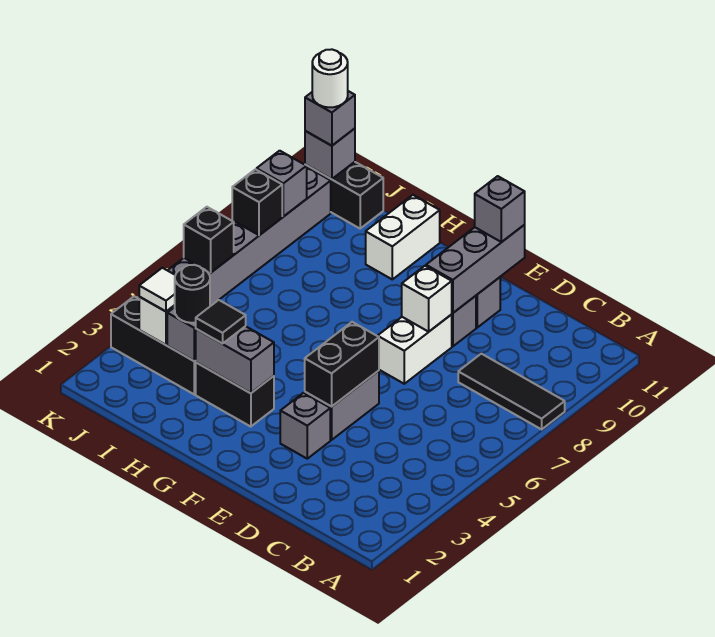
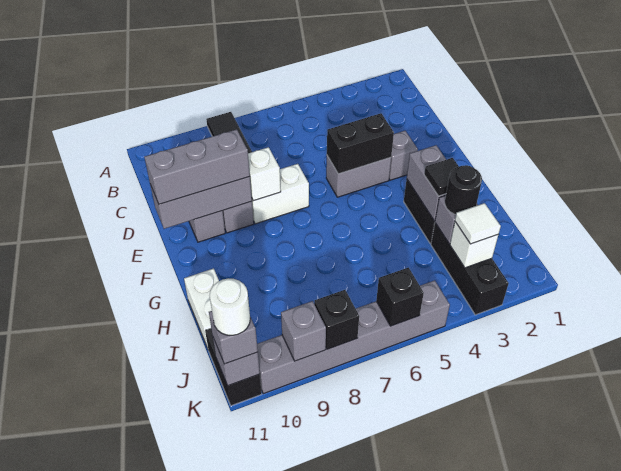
grey brick E11 level 3 -> grey brick E9:E11 level 3
white brick H10:H11 level 1 -> white brick H11:I11 level 1

